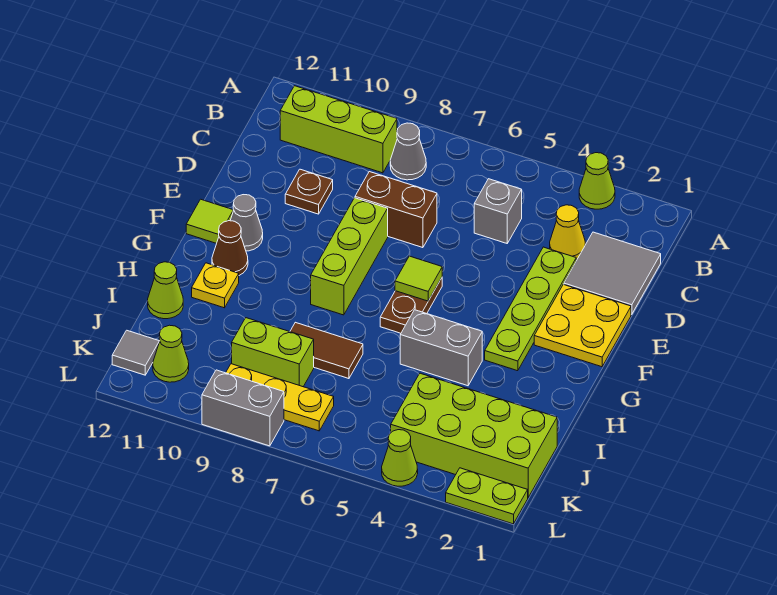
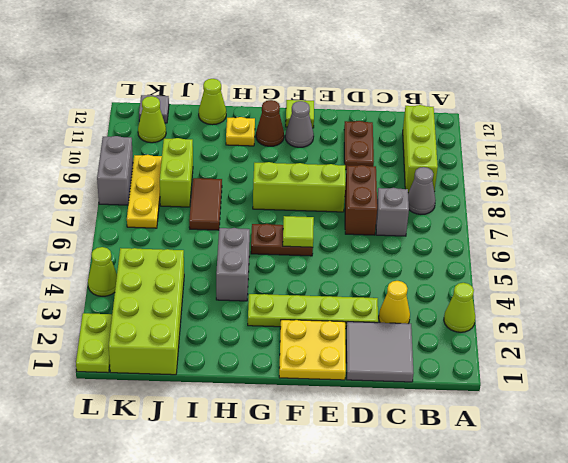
grey brick C5 level 1 -> grey brick C7 level 1
brown plate D10 level 1 -> brown plate D10:D11 level 1

